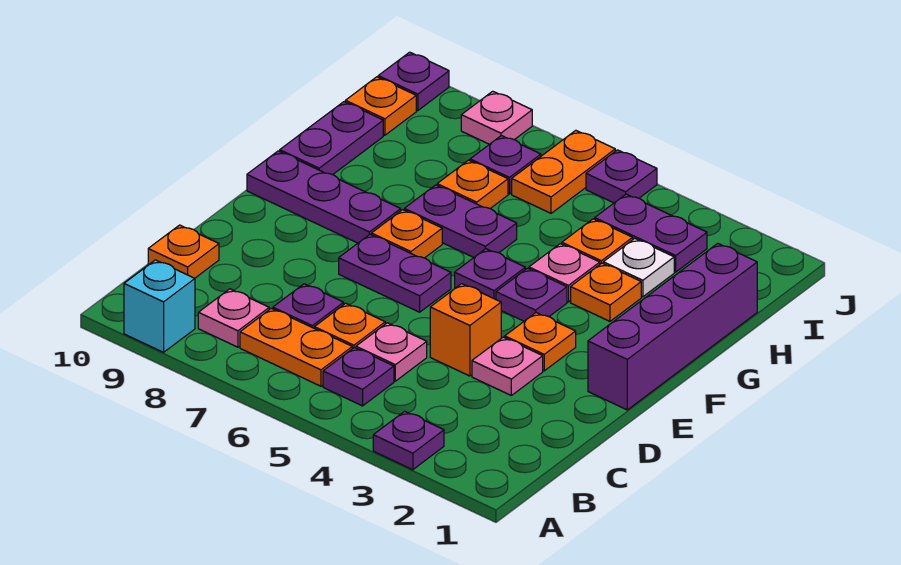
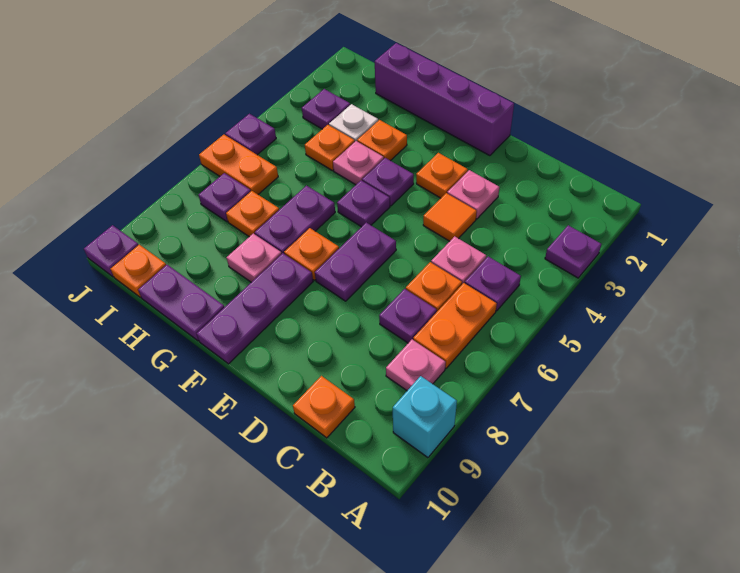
orange brick D4 level 1 -> orange tile D4 level 1
purple plate I3:I4 level 1 -> purple plate I3 level 1
pink plate J8 level 1 -> pink plate G8 level 1

